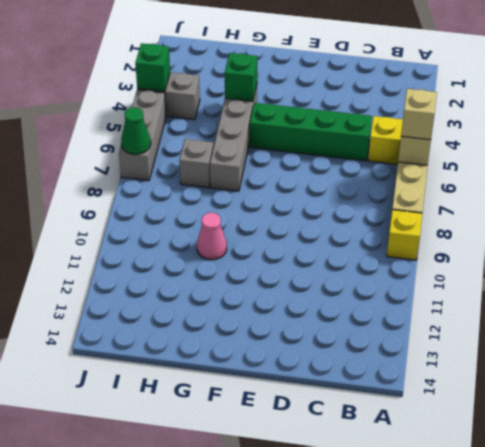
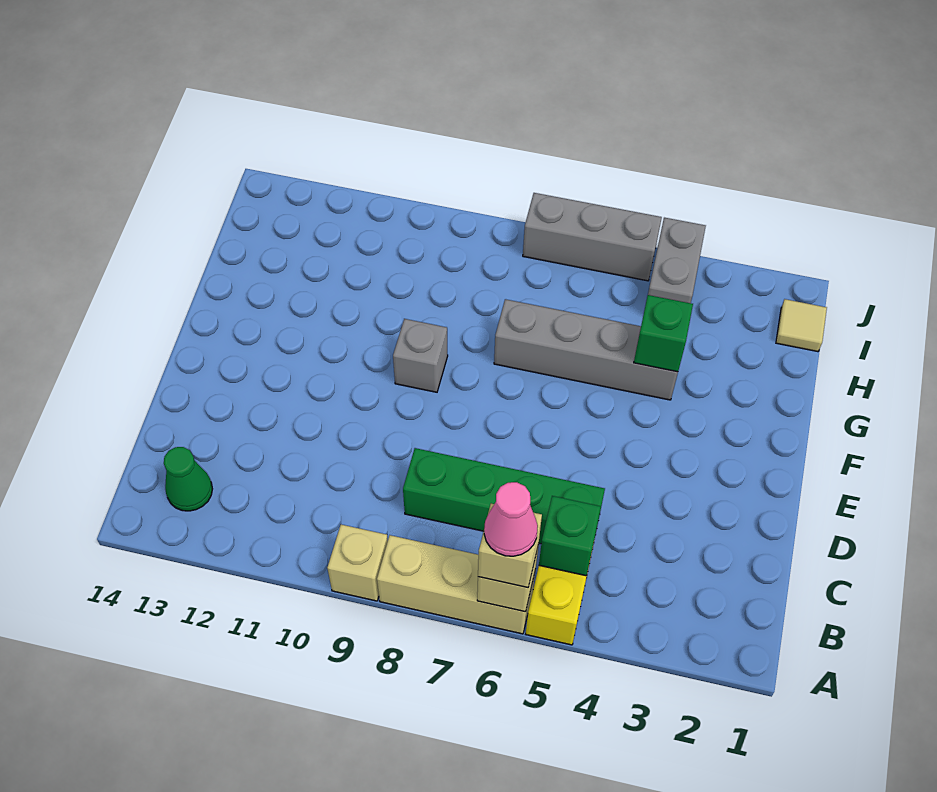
yellow brick A9 level 1 -> tan brick A9 level 1
green brick C5:F5 level 1 -> green brick C5:C8 level 1
pink cone G10 level 1 -> pink cone A6 level 4
grey brick H7 level 1 -> grey brick F9 level 1
none -> tan tile I1 level 1
green brick J4 level 2 -> green brick B5 level 2
green cone J7 level 2 -> green cone B13 level 1

